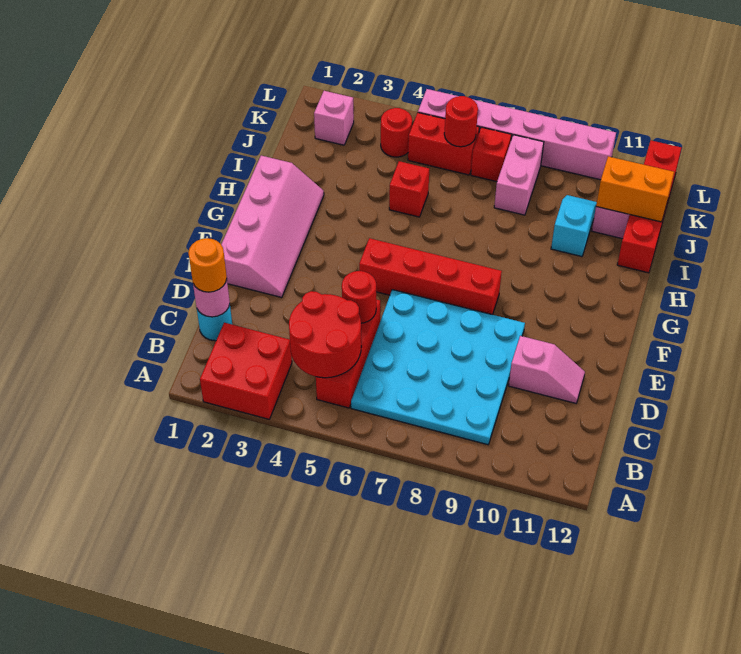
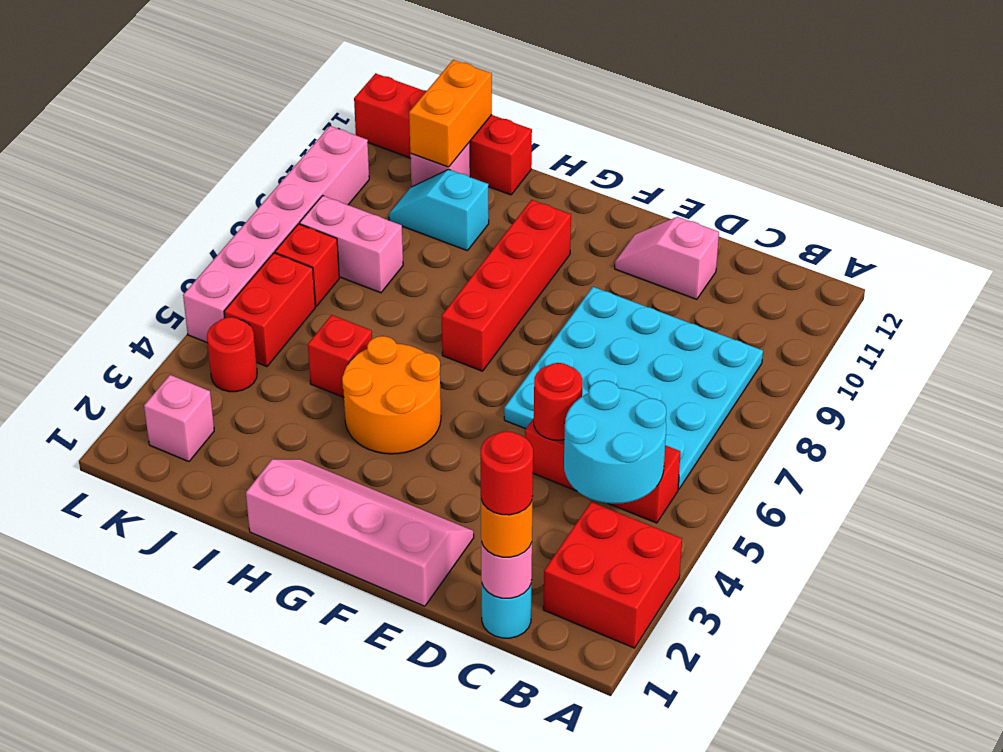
red round brick B4:C5 level 2 -> cyan round brick B4:C5 level 2
pink slope D10:D11 level 1 top 10 -> pink slope D11:E11 level 1 top D
red brick F5:F8 level 1 -> red brick G7:G10 level 1
none -> orange round brick G4:H5 level 1
red round brick K6 level 2 -> red round brick C1 level 4

